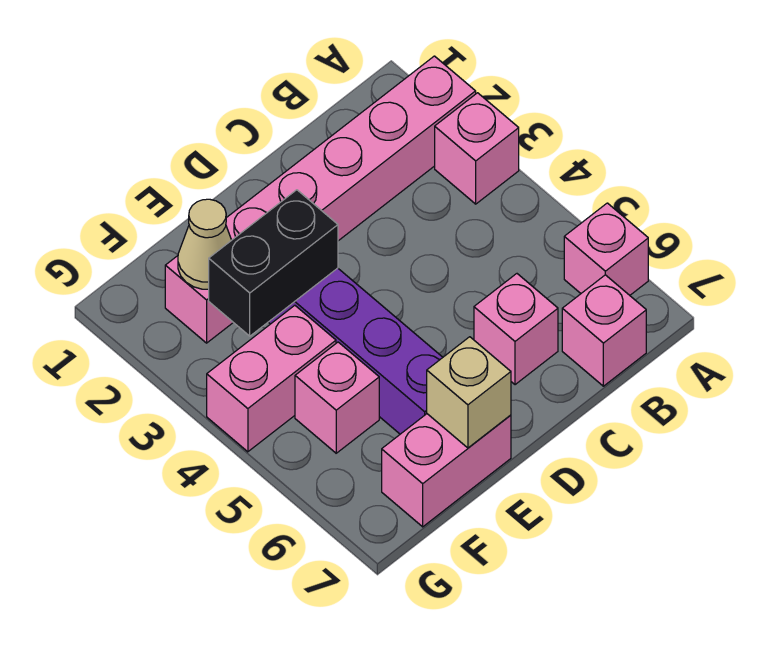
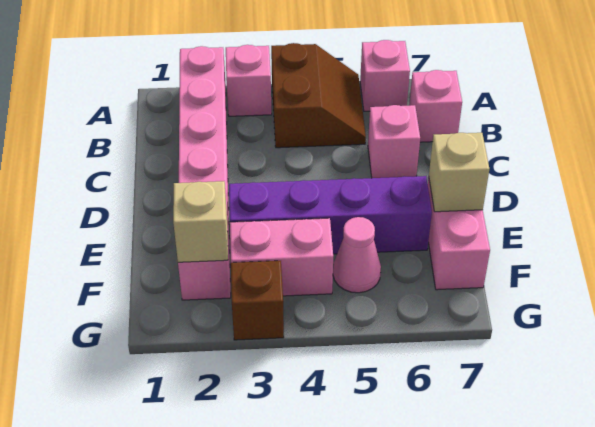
none -> brown slope A4:B5 level 1 top 4
black brick E3:F3 level 2 -> none
tan cone F2 level 2 -> tan brick F2 level 2
pink brick F4:G4 level 1 -> pink brick F3:F4 level 1
pink brick F5 level 1 -> pink cone F5 level 1
none -> brown brick G3 level 1

